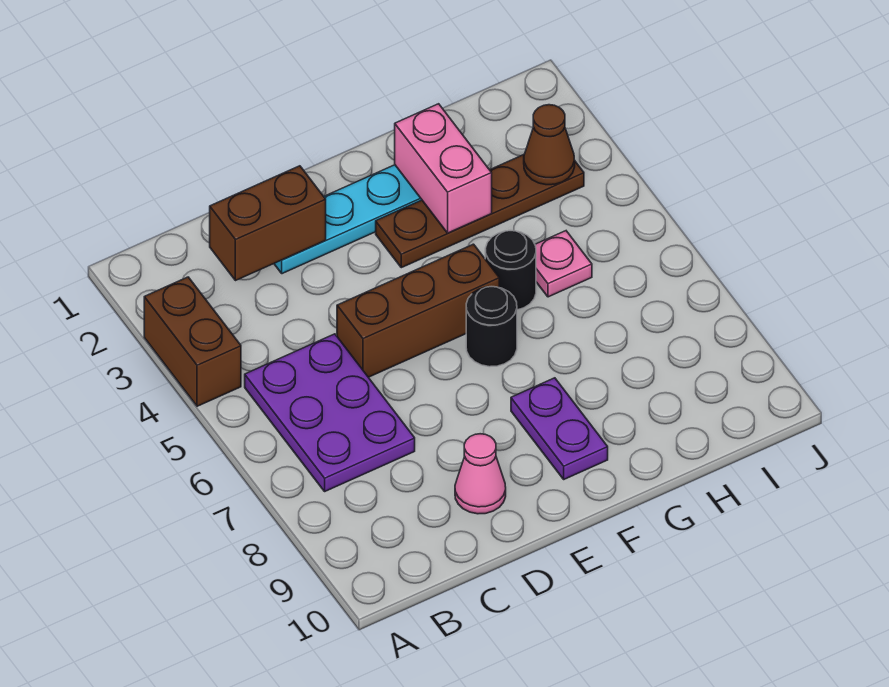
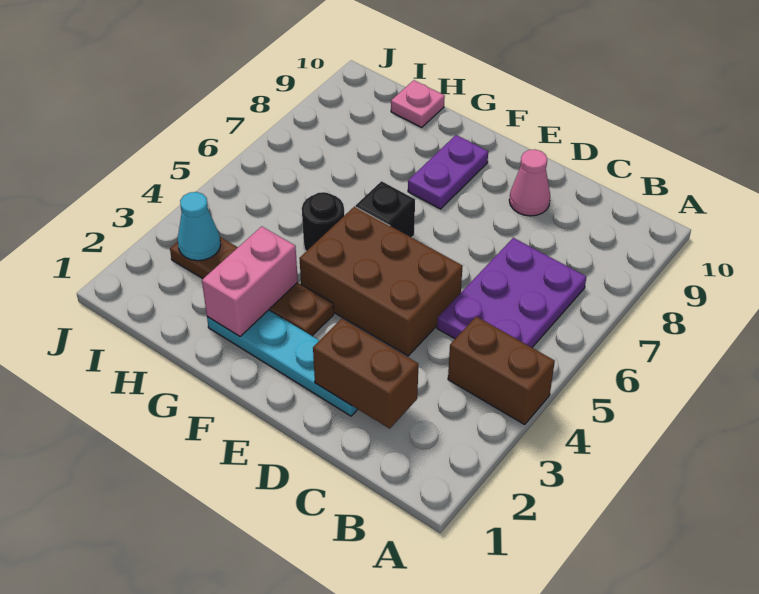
brown brick A3:A4 level 1 -> brown brick A4:B4 level 1
brown brick D5:F5 level 1 -> brown brick D4:F5 level 1
black round brick F6 level 1 -> black brick F6 level 1
pink plate H5 level 1 -> pink plate H10 level 1
brown cone I3 level 2 -> cyan cone I3 level 2

